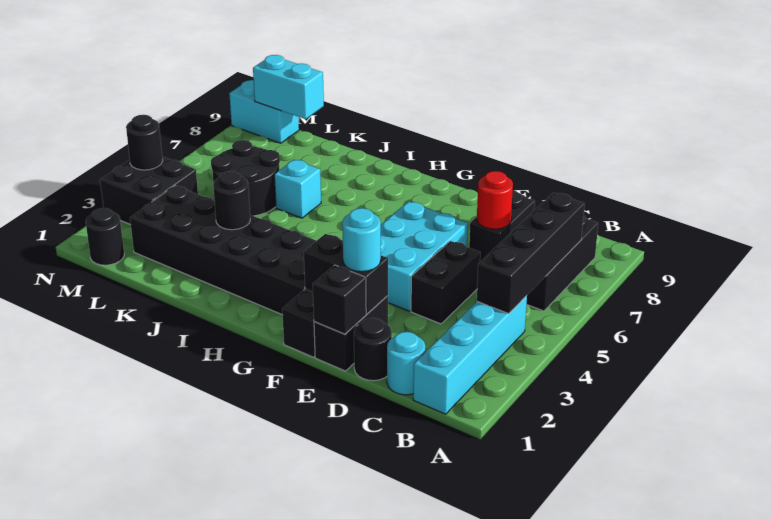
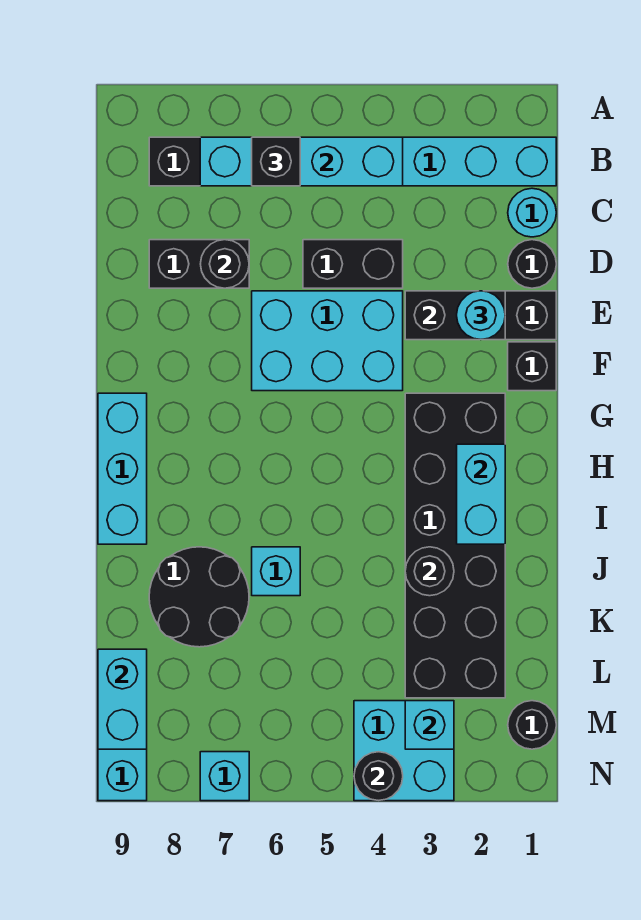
black brick B4:B7 level 2 -> cyan brick B4:B7 level 2
red round brick D7 level 2 -> black round brick D7 level 2
black brick E1 level 2 -> black brick B6 level 3
black brick E2:F2 level 2 -> black brick E2:E3 level 2
none -> cyan brick G9:I9 level 1
none -> cyan brick H2:I2 level 2
black round brick K5:L6 level 1 -> black round brick J7:K8 level 1
black brick M3:N4 level 1 -> cyan brick M3:N4 level 1
none -> cyan brick M3 level 2
none -> cyan brick N7 level 1

